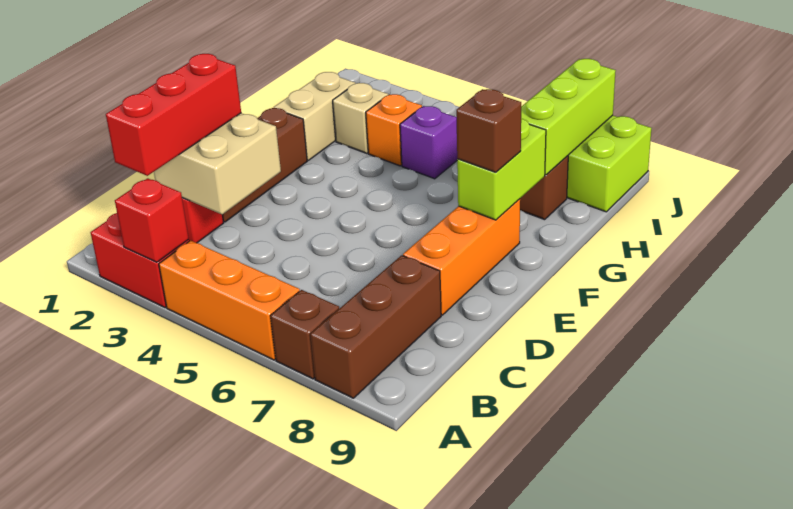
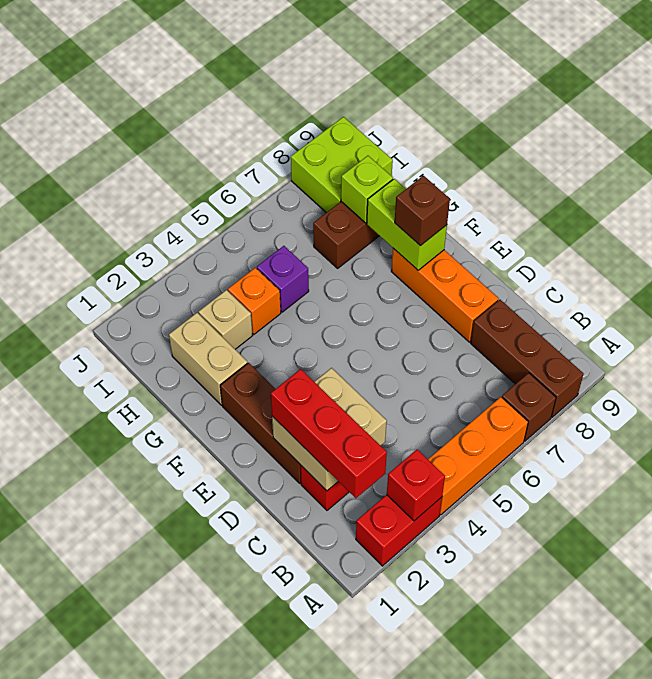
lime brick H8:J8 level 2 -> lime brick H8 level 2

